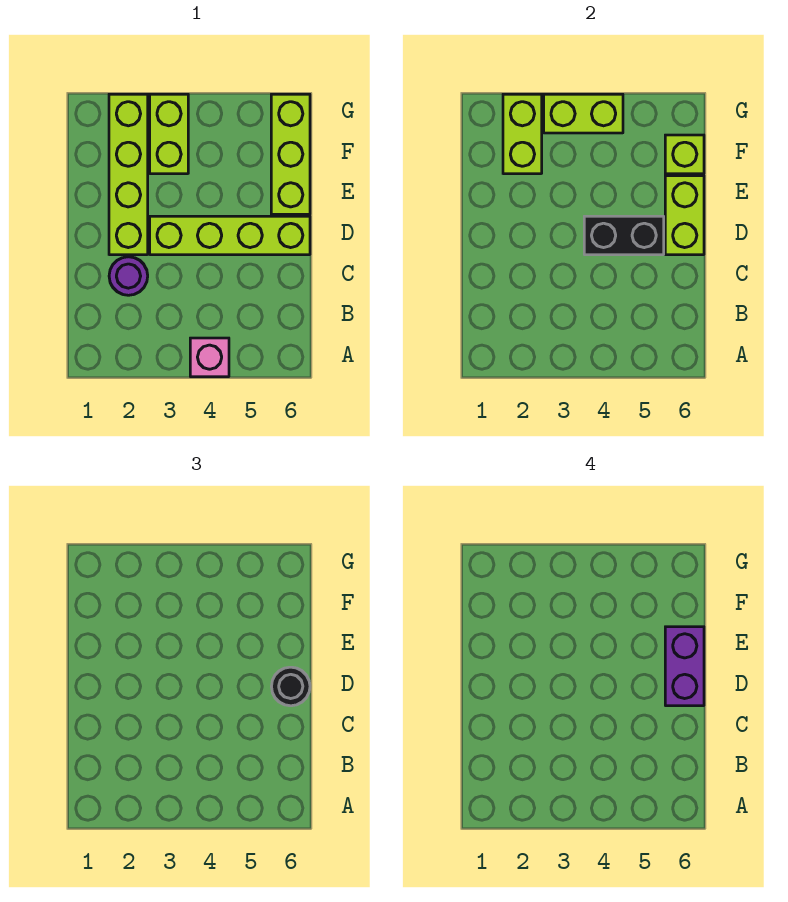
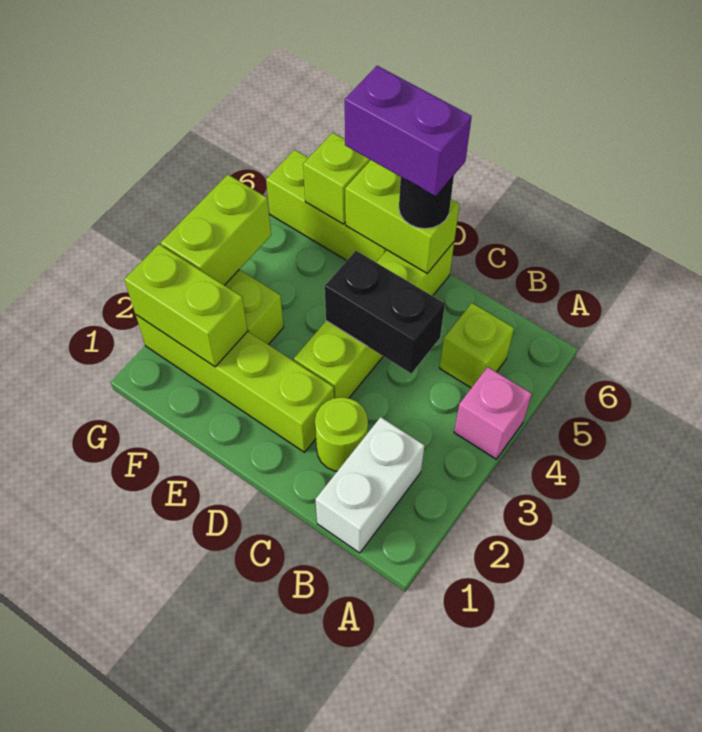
none -> white brick B1:B2 level 1
none -> lime brick B5 level 1
purple round brick C2 level 1 -> lime round brick C2 level 1
black brick D4:D5 level 2 -> black brick C4:D4 level 2

